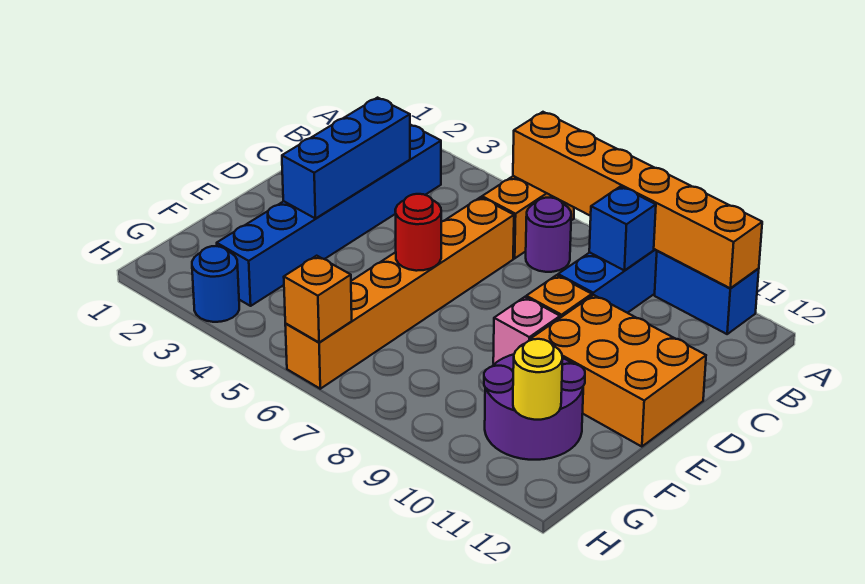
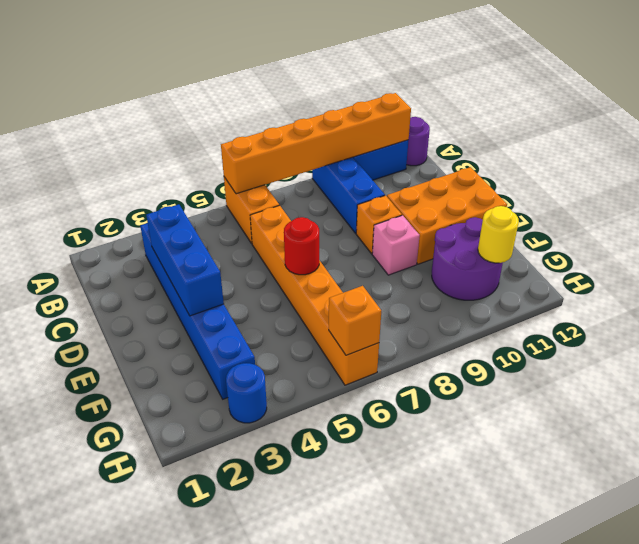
purple round brick B7 level 1 -> purple round brick A12 level 1
blue brick B9 level 2 -> none

